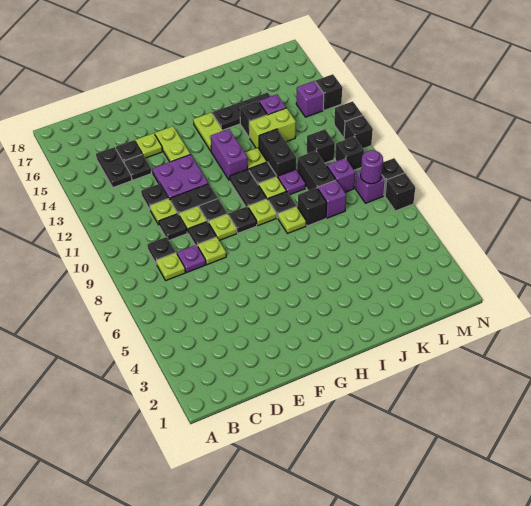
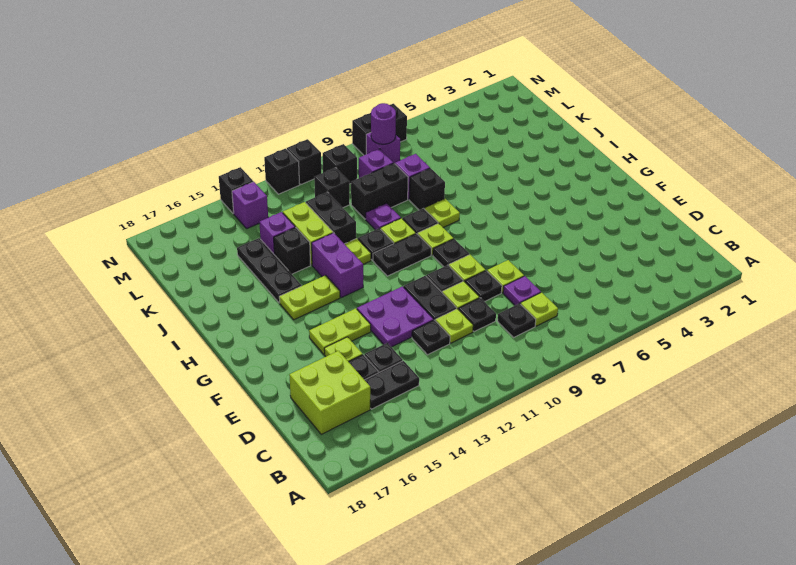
none -> lime brick C16:D17 level 1
purple brick H12:H13 level 1 -> purple brick H13:I13 level 1
black brick J11:J12 level 1 -> black brick J12:K12 level 1

